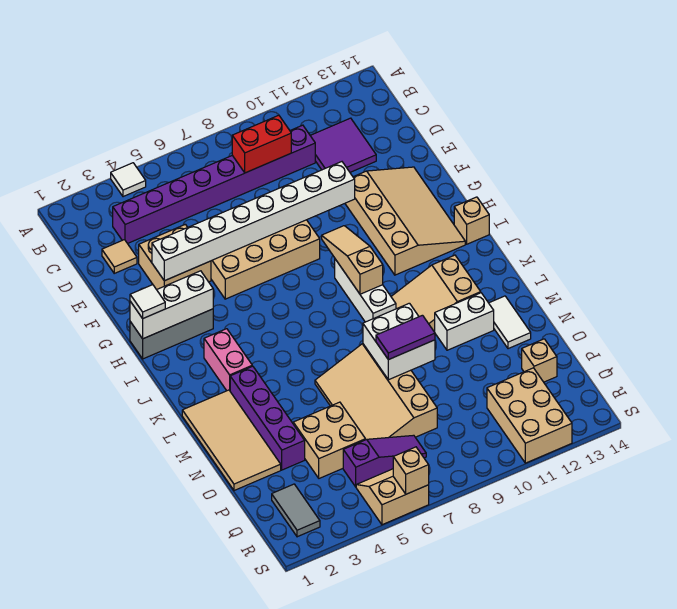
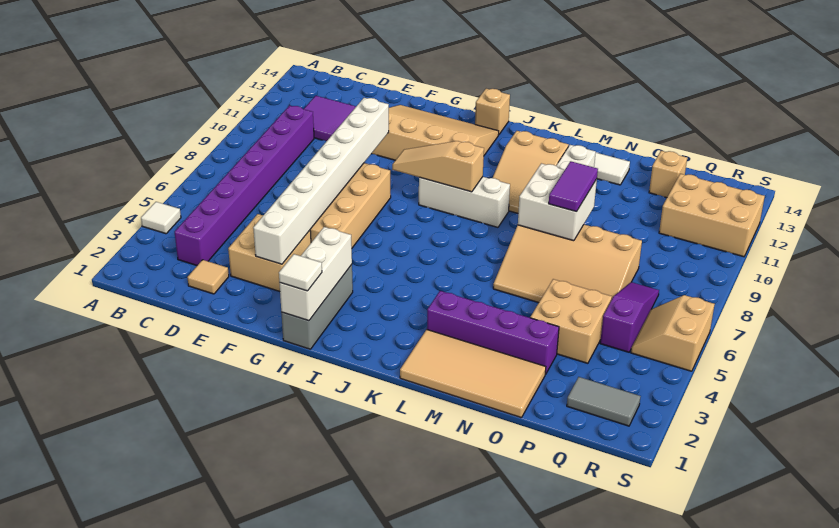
red brick C8:C9 level 2 -> none
pink brick J3:K3 level 1 -> none
tan brick S6 level 2 -> none

